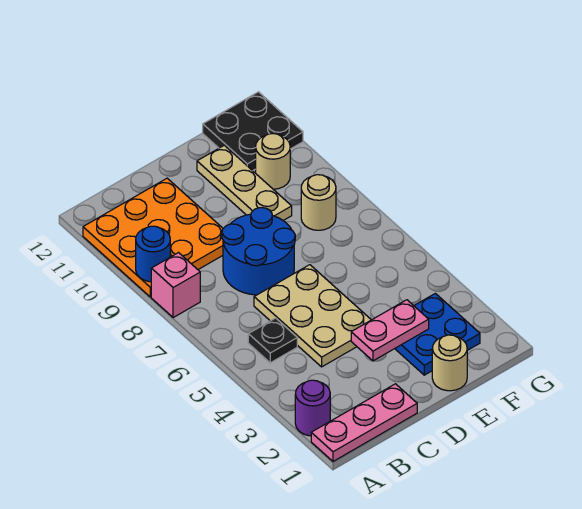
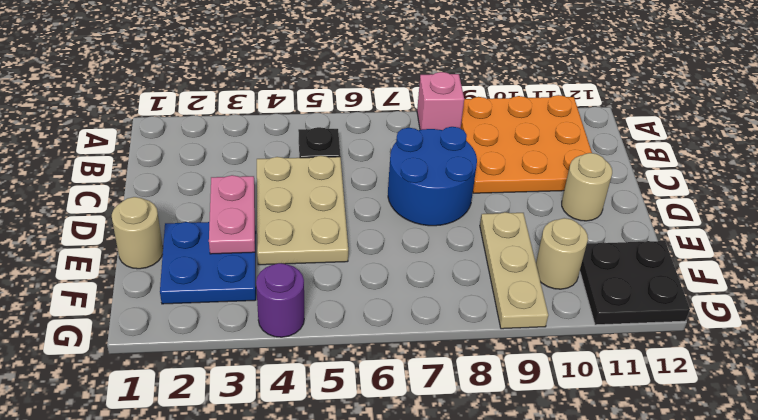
pink plate A1:C1 level 1 -> none
purple round brick A2 level 1 -> purple round brick G4 level 1
blue round brick A9 level 2 -> none
tan plate C4:D6 level 1 -> tan plate C4:E5 level 1
tan plate E9:E11 level 1 -> tan plate E9:G9 level 1
tan round brick F8 level 1 -> tan round brick D11 level 1

